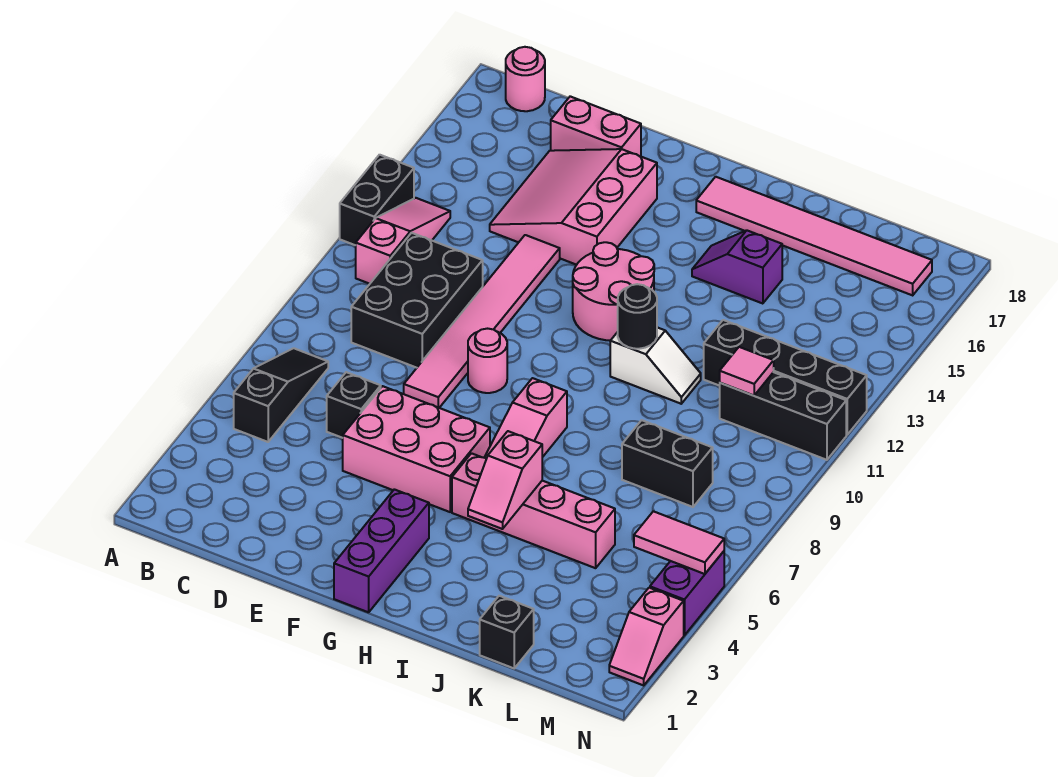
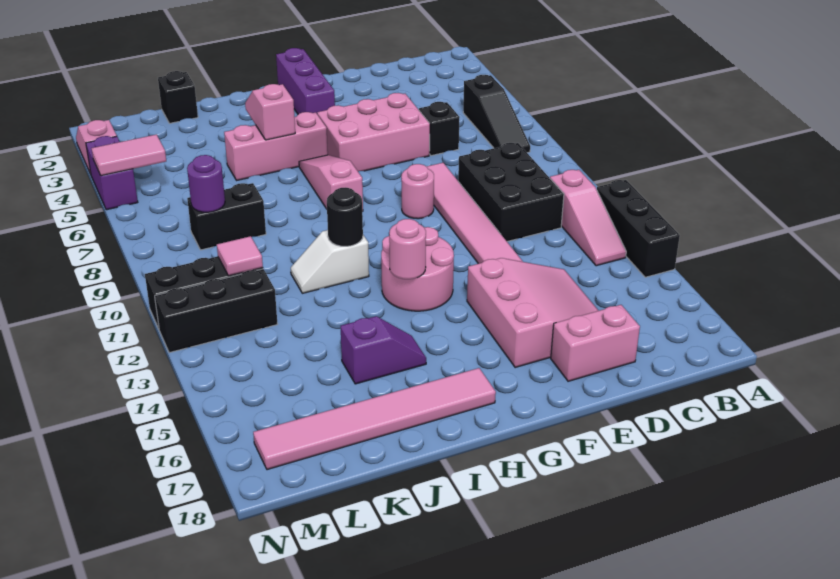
black brick A12:A13 level 1 -> black brick A12:A14 level 1
pink round brick B18 level 1 -> pink round brick H13 level 2
pink brick H5:K5 level 1 -> pink brick H5:J5 level 1
black brick K12:N12 level 1 -> black brick L12:N12 level 1
none -> purple round brick L8 level 2

